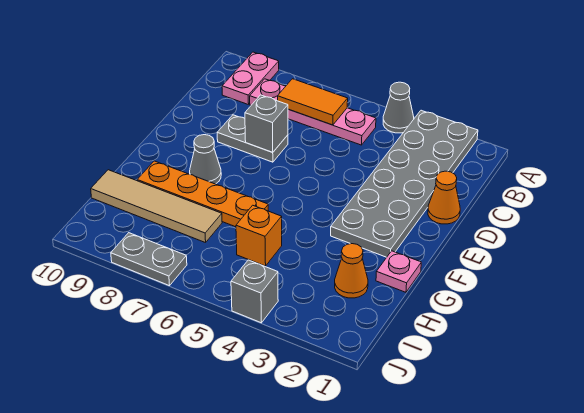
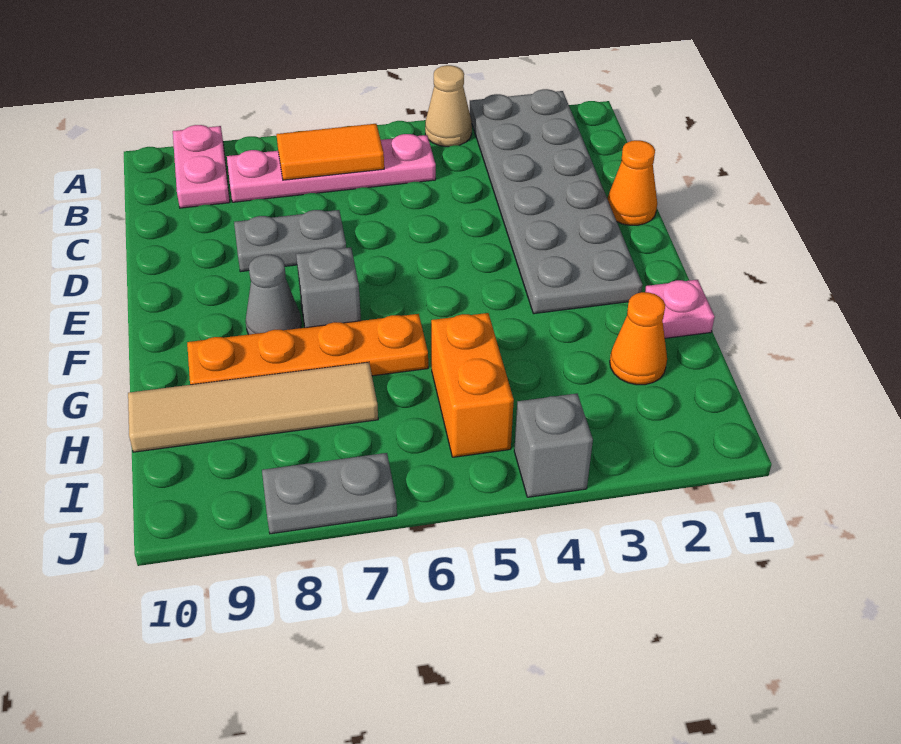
grey cone A4 level 1 -> tan cone A4 level 1
grey brick D7 level 2 -> grey brick F7 level 1
orange brick H5 level 1 -> orange brick H5:I5 level 1

